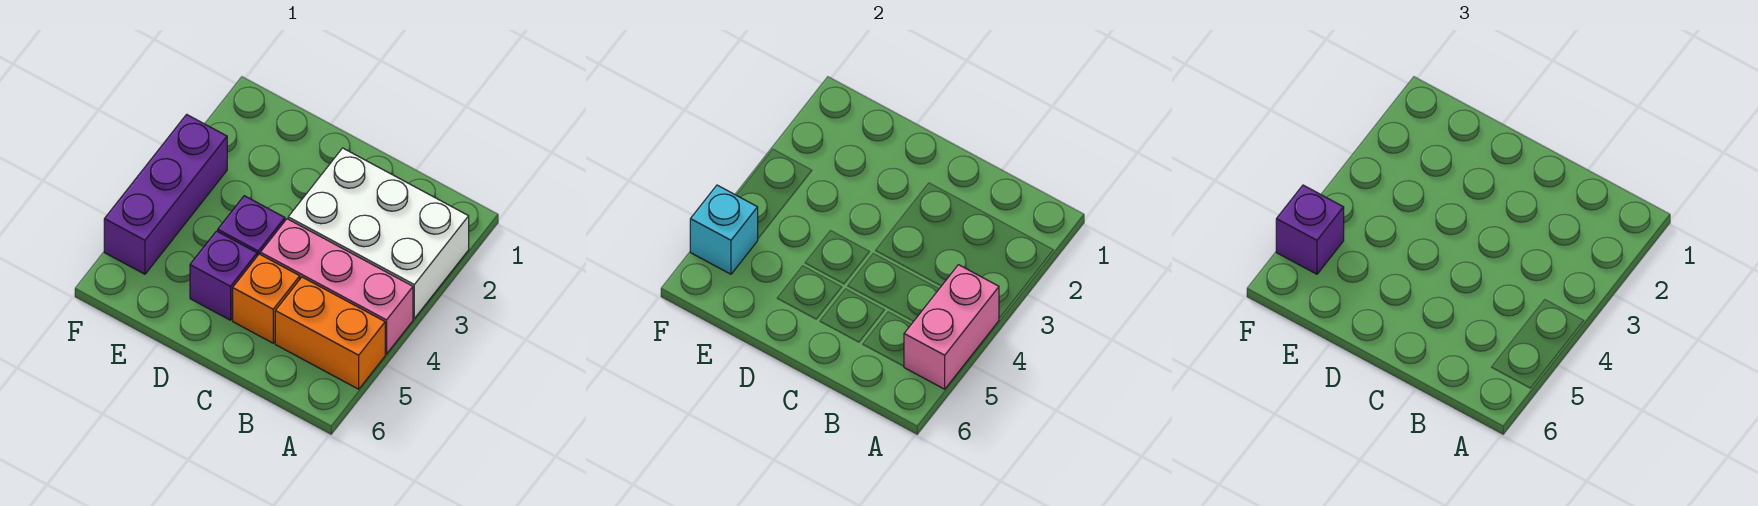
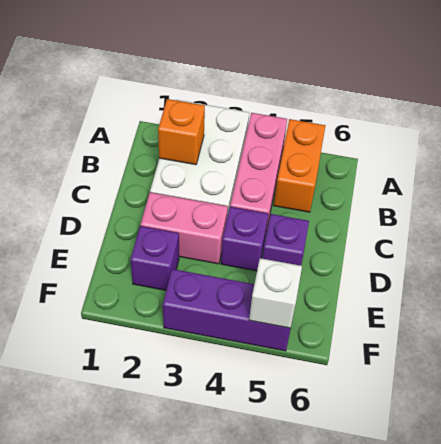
pink brick A4:A5 level 2 -> pink brick D2:D3 level 1
orange brick C5 level 1 -> orange brick B2 level 2
cyan brick F5 level 2 -> white brick F5 level 2
purple brick F5 level 3 -> purple brick E2 level 1

